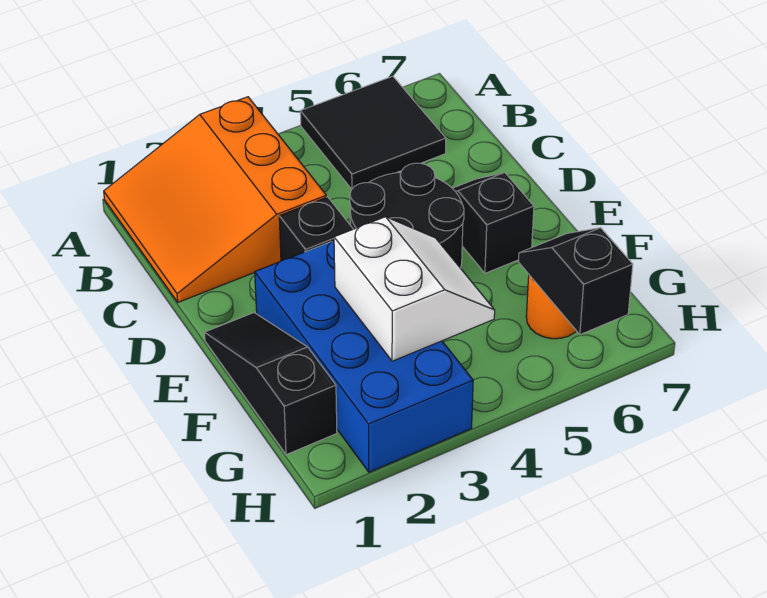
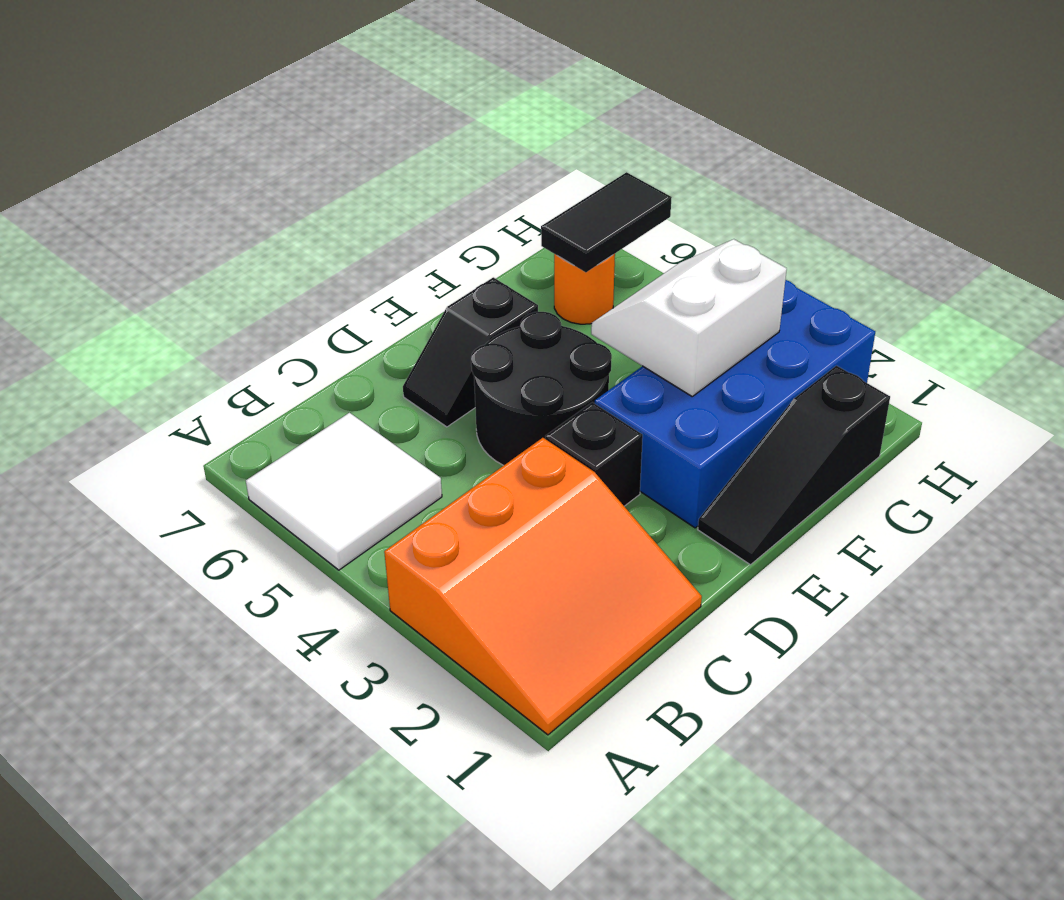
black tile A5:B6 level 1 -> white tile A5:B6 level 1
black slope G6:H6 level 2 top H -> black tile G6:H6 level 2

